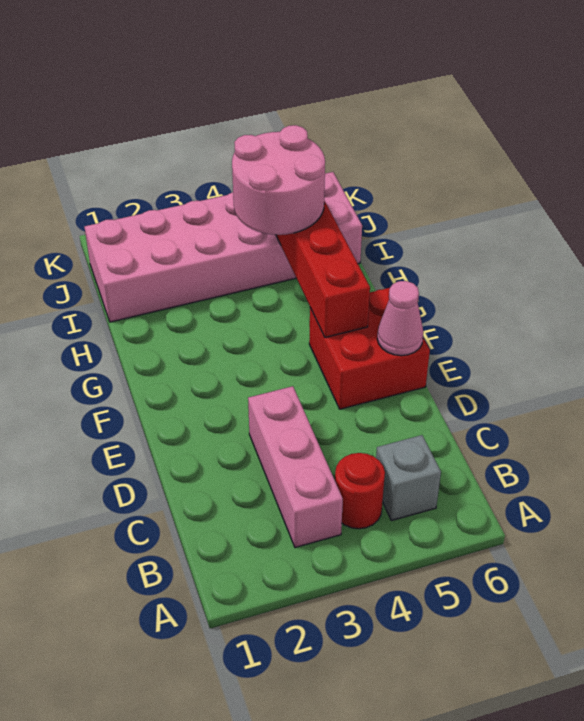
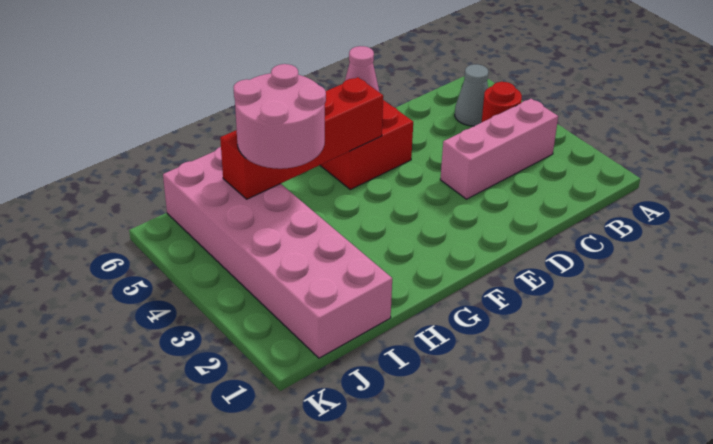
grey brick B5 level 1 -> grey cone B5 level 1

